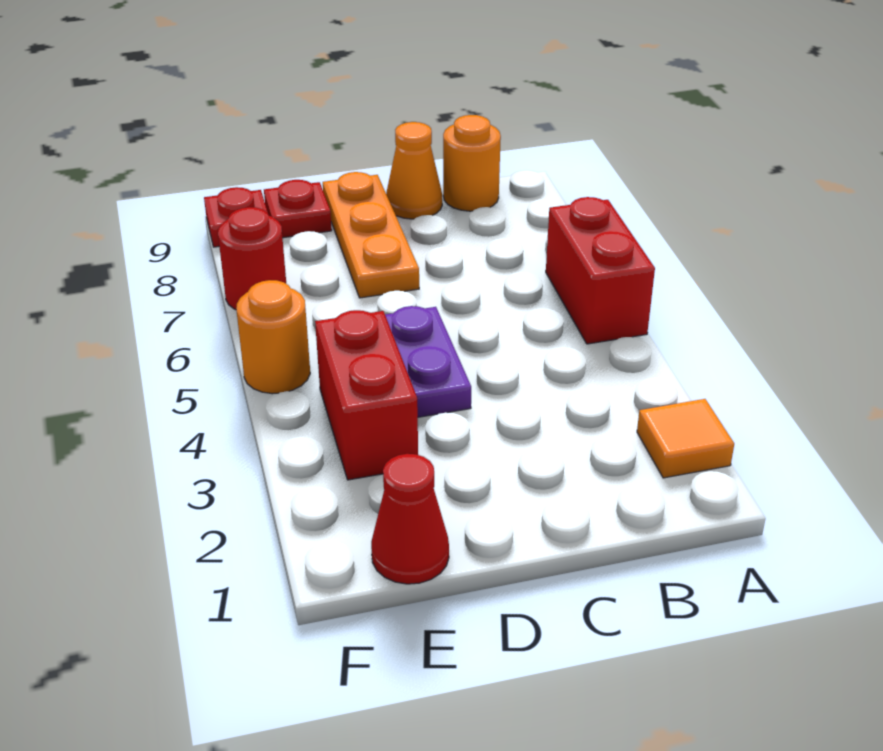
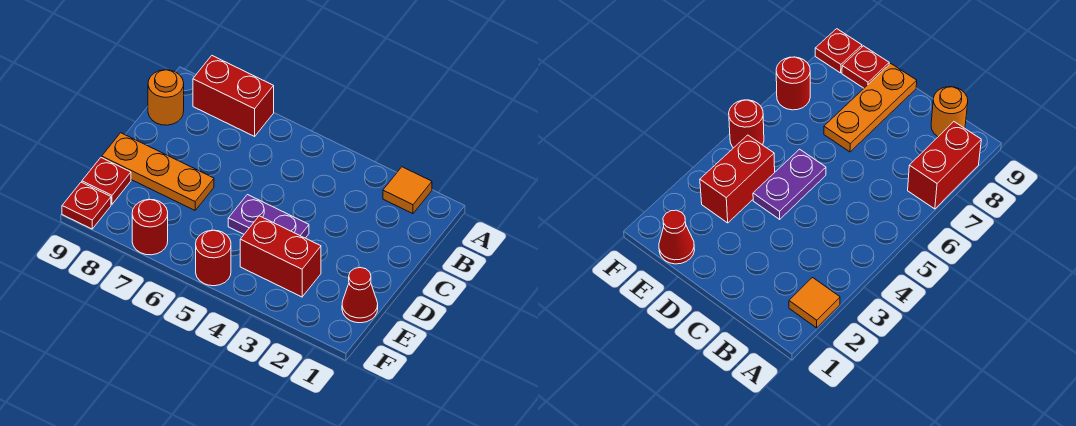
red brick A5:A6 level 1 -> red brick A7:A8 level 1
orange cone C9 level 1 -> none
orange round brick F5 level 1 -> red round brick F5 level 1

